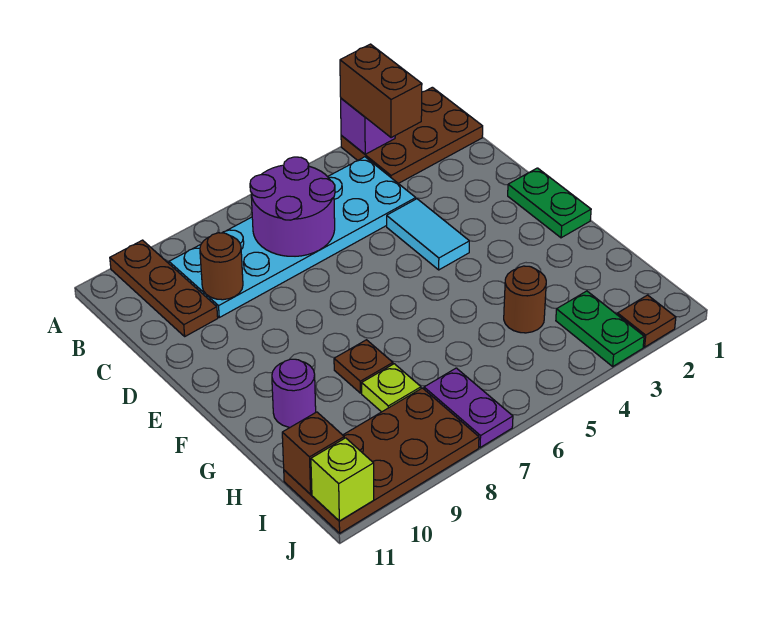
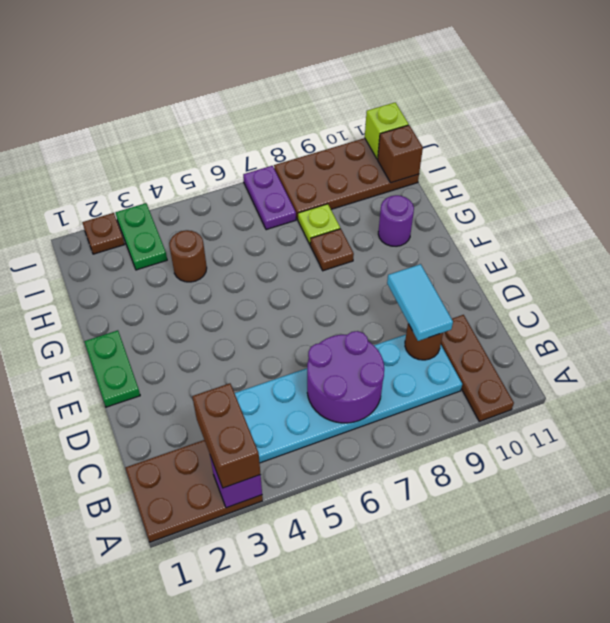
cyan tile D4:E4 level 1 -> cyan tile C9:D9 level 3

